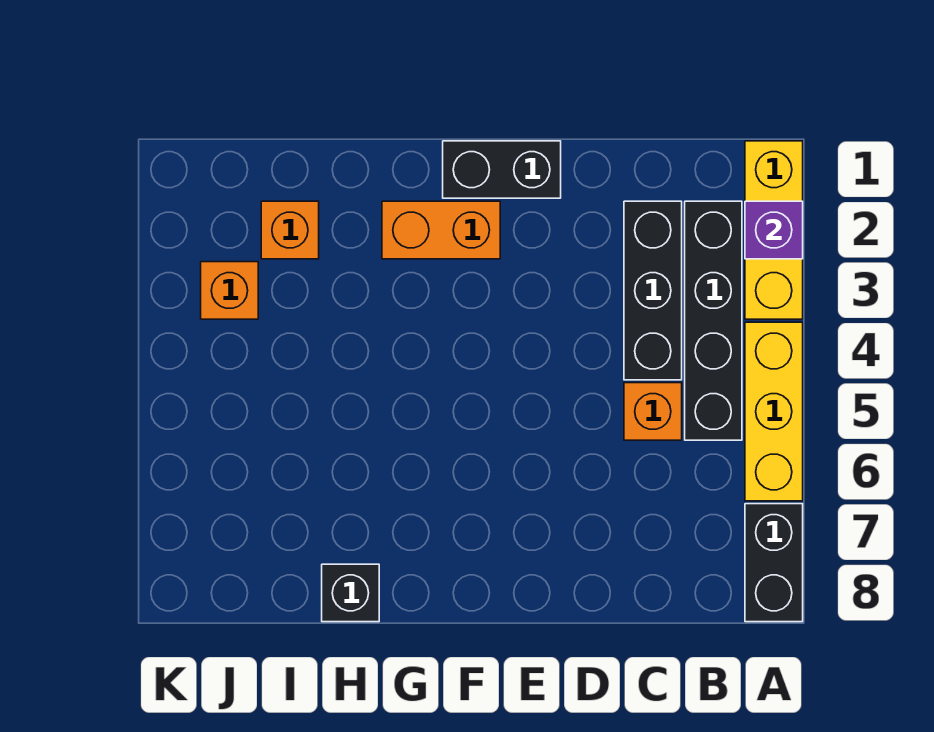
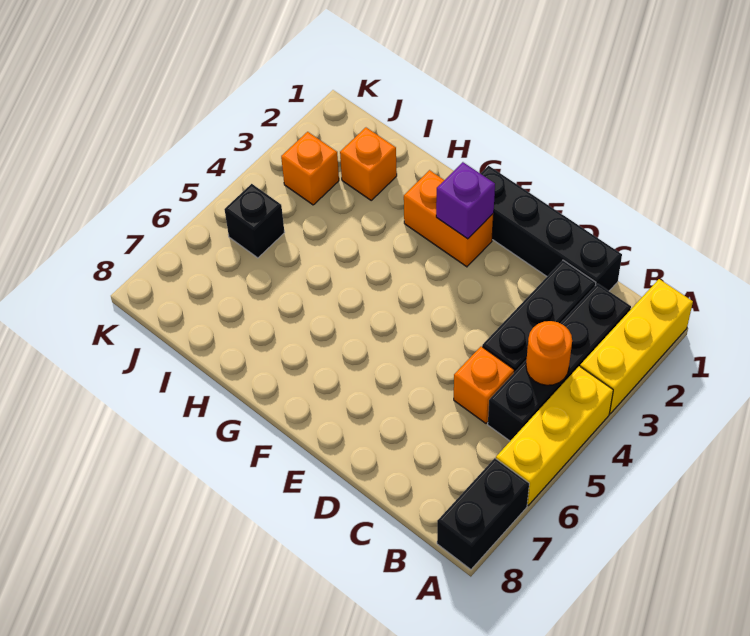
purple brick A2 level 2 -> purple brick F2 level 2
none -> orange round brick B4 level 2
black brick E1:F1 level 1 -> black brick C1:F1 level 1
black brick H8 level 1 -> black brick J5 level 1

